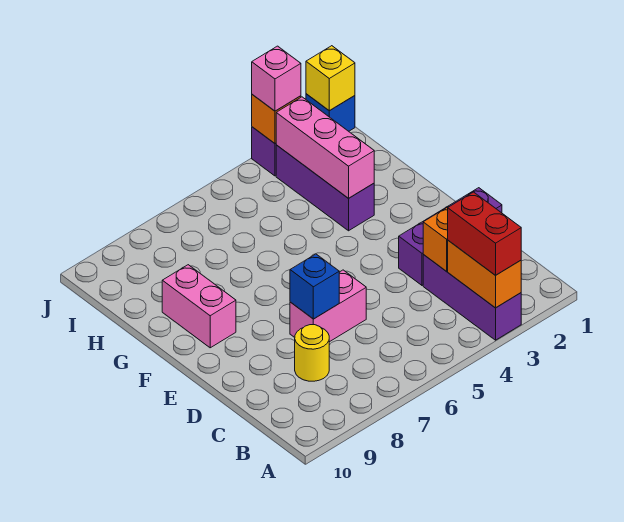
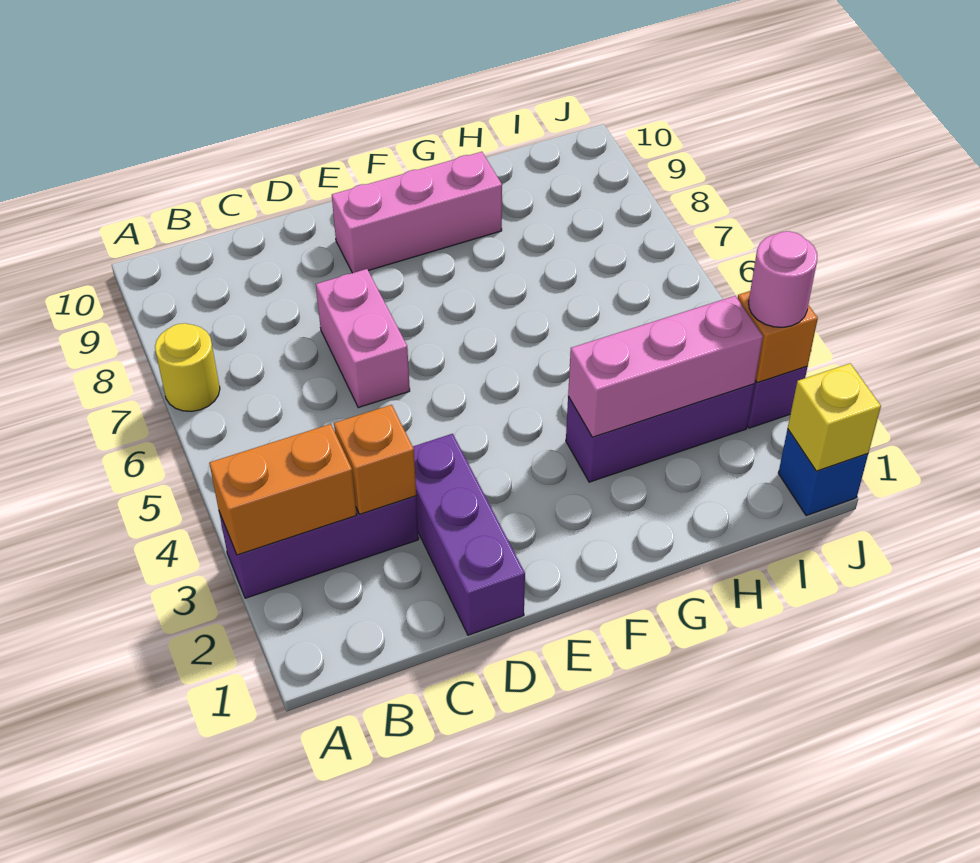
red brick A3:B3 level 3 -> none
yellow round brick C8 level 1 -> yellow round brick A7 level 1
blue brick D7 level 2 -> none
pink brick F9:G9 level 1 -> pink brick E9:G9 level 1
pink brick J3 level 3 -> pink round brick J3 level 3

